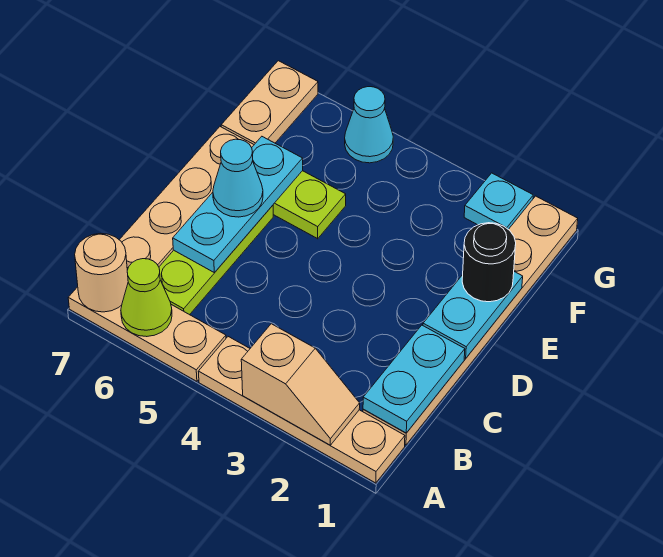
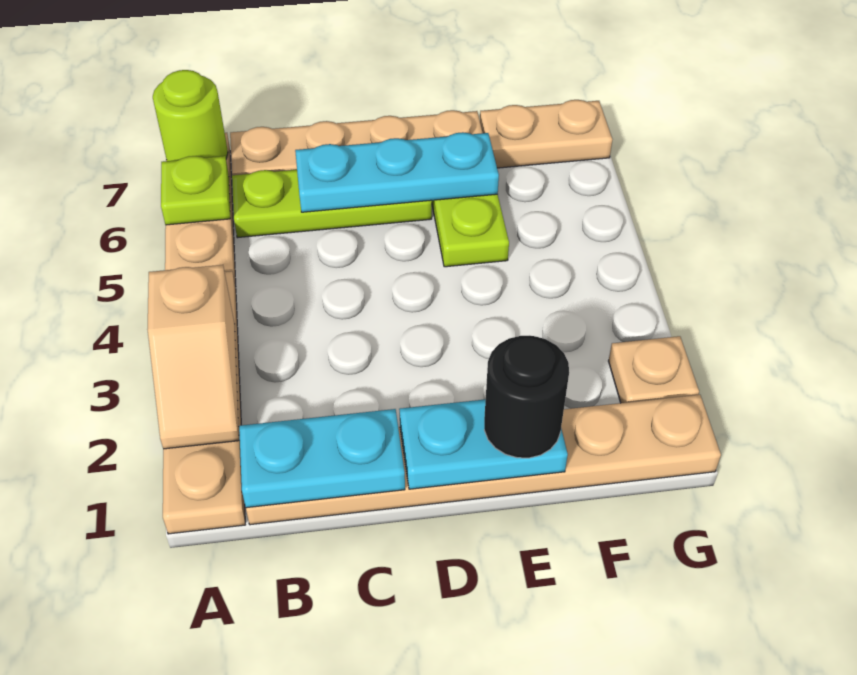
lime cone A6 level 2 -> lime plate A6 level 2
tan round brick A7 level 2 -> lime round brick A7 level 2
cyan cone D6 level 3 -> none
cyan plate G2 level 1 -> tan plate G2 level 1
cyan cone G5 level 1 -> none

